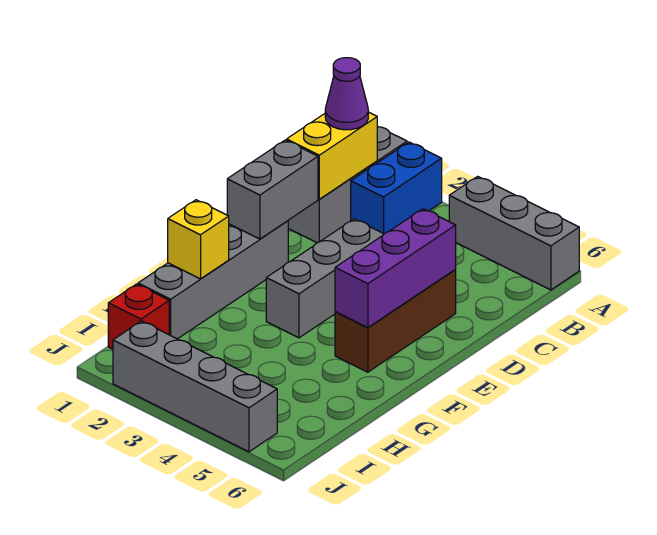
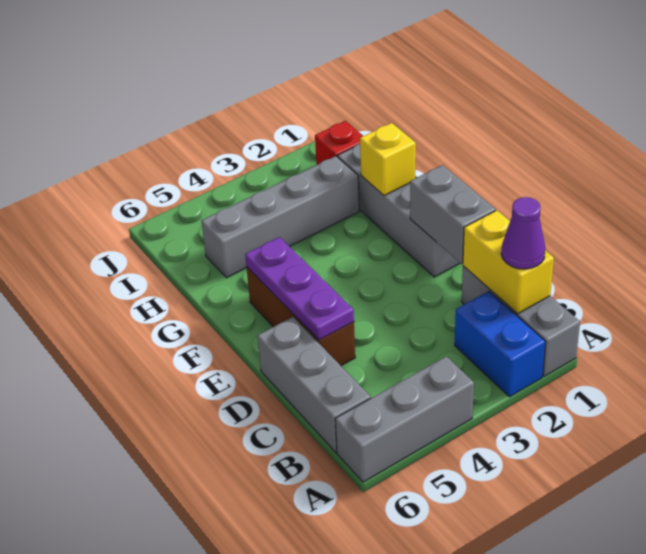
grey brick D3:F3 level 1 -> grey brick B6:D6 level 1
purple brick D5:F5 level 2 -> purple plate D5:F5 level 2
grey brick J2:J5 level 1 -> grey brick H2:H5 level 1

